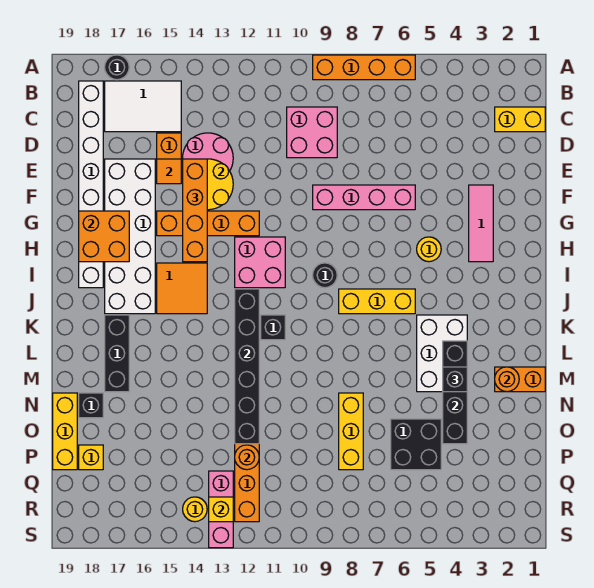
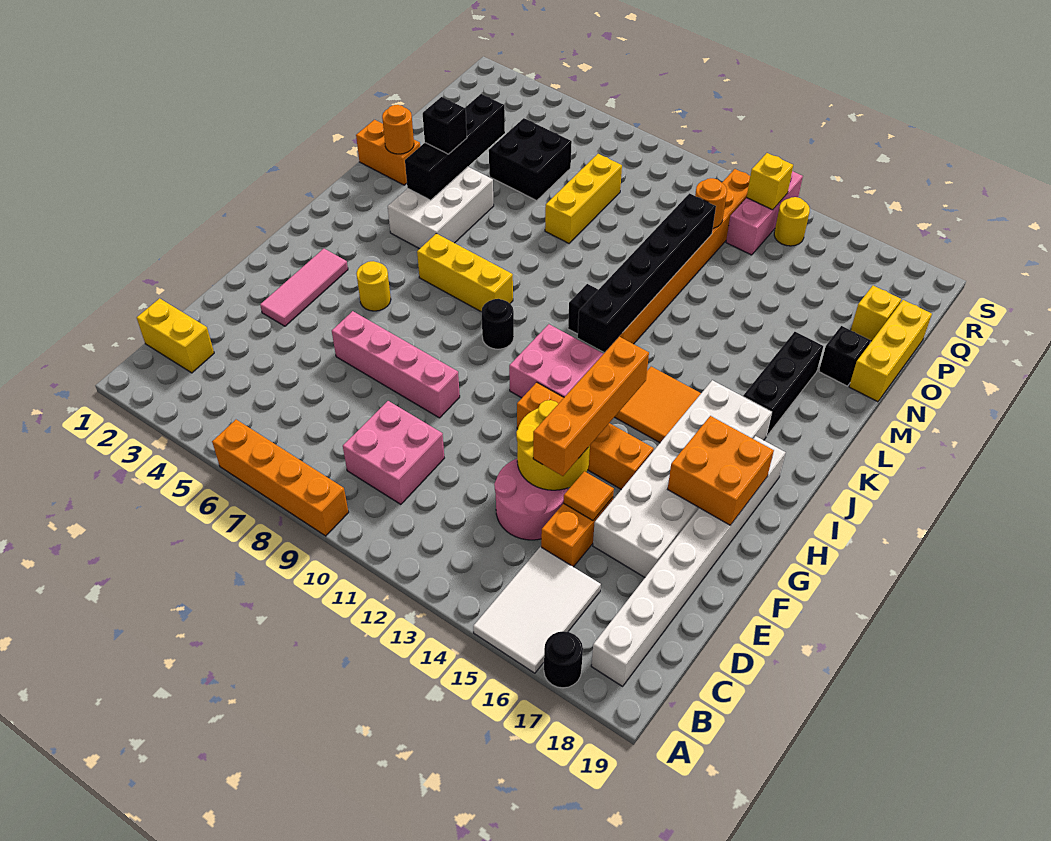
white tile B15:C17 level 1 -> white tile A15:C16 level 1

